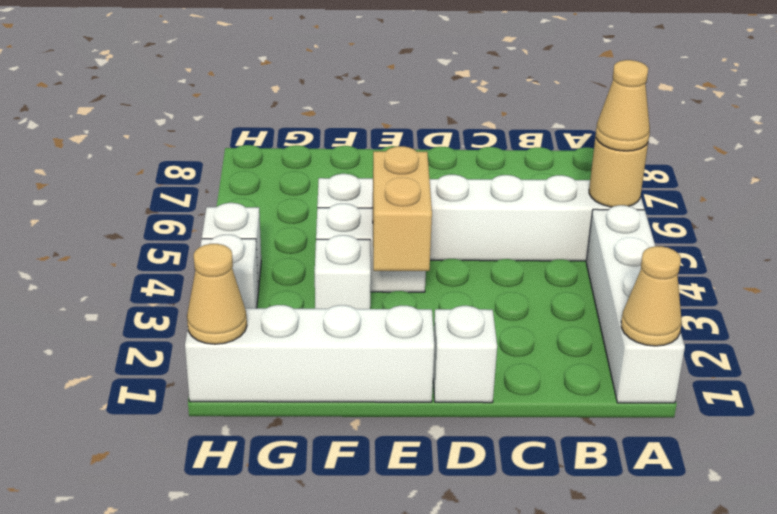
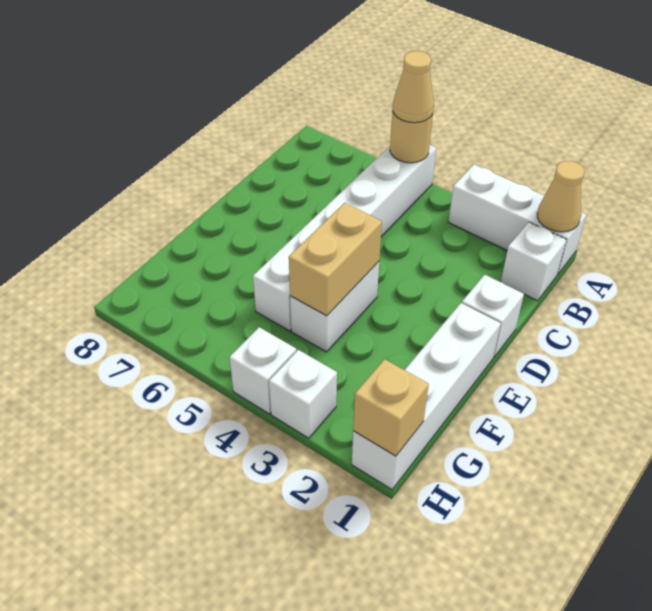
white brick A1:A4 level 1 -> white brick A1:A3 level 1
tan brick E3:E4 level 2 -> tan brick E4:F4 level 2
white brick F3 level 1 -> white brick B1 level 1
tan cone H1 level 2 -> tan brick H1 level 2

